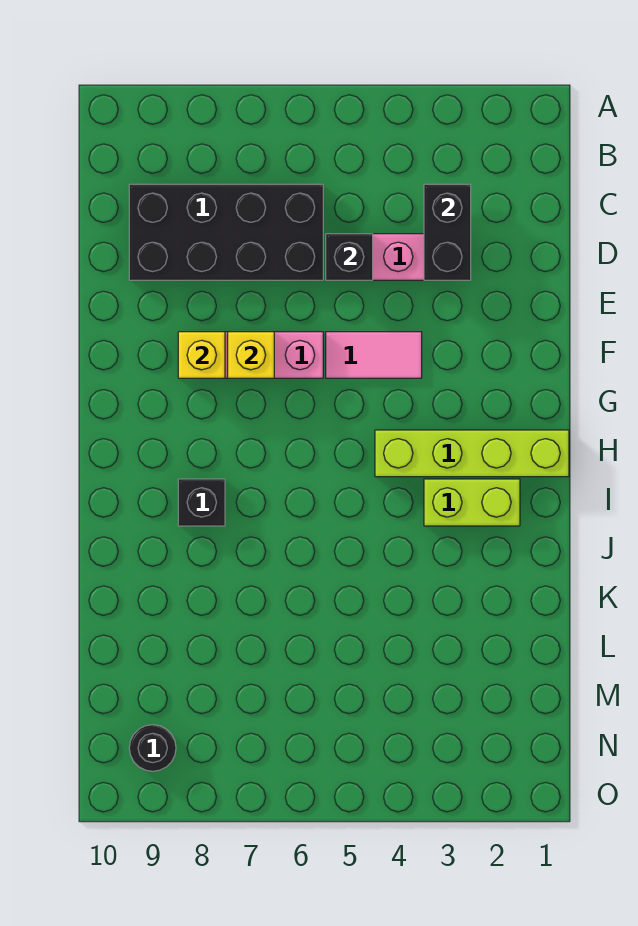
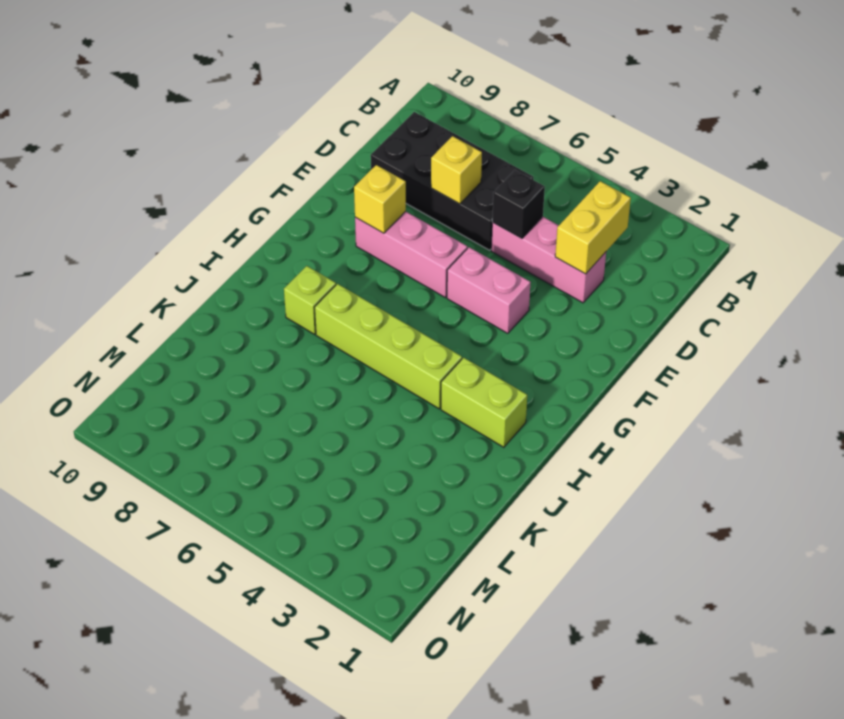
black brick C3:D3 level 2 -> yellow brick C3:D3 level 2
pink tile F4:F5 level 1 -> pink brick F4:F5 level 1
yellow brick F7 level 2 -> yellow brick D7 level 2
lime brick H1:H4 level 1 -> lime brick I4:I7 level 1
black brick I8 level 1 -> lime brick I8 level 1
black round brick N9 level 1 -> none

